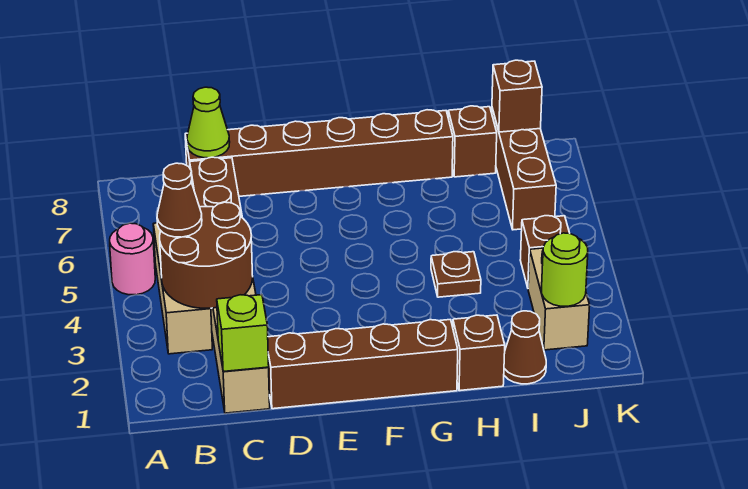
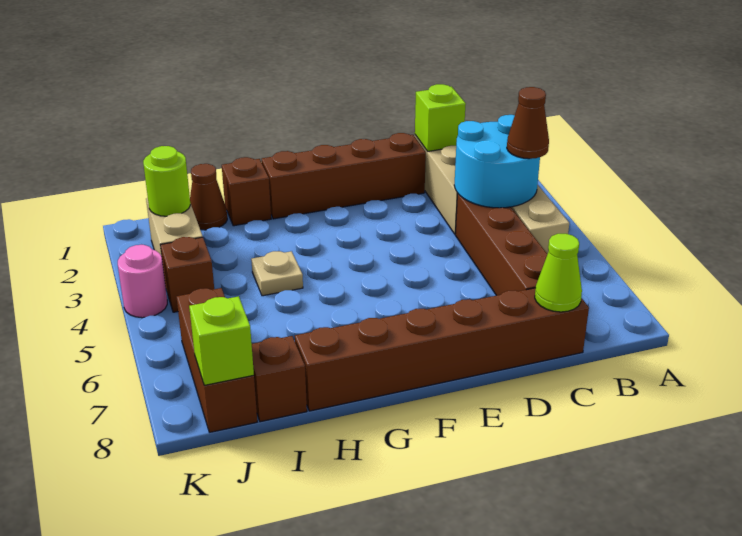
pink round brick A5 level 1 -> pink round brick K4 level 1
brown round brick B3:C4 level 2 -> cyan round brick B3:C4 level 2
brown plate H4 level 1 -> tan plate H4 level 1
brown brick J8 level 2 -> lime brick J8 level 2

